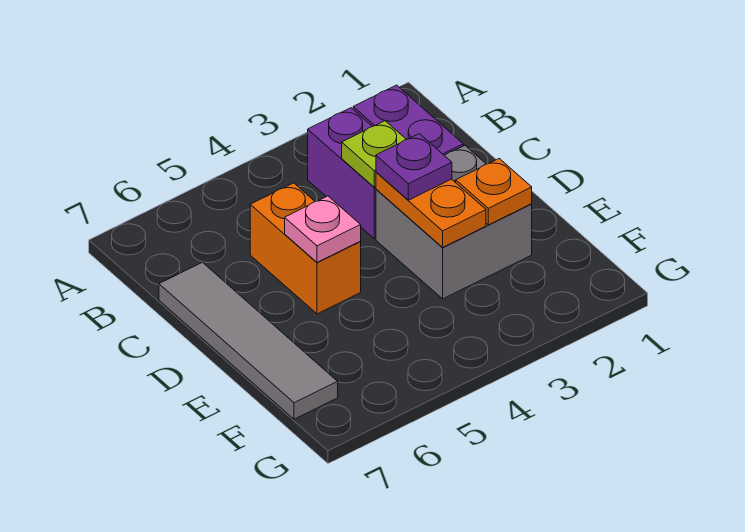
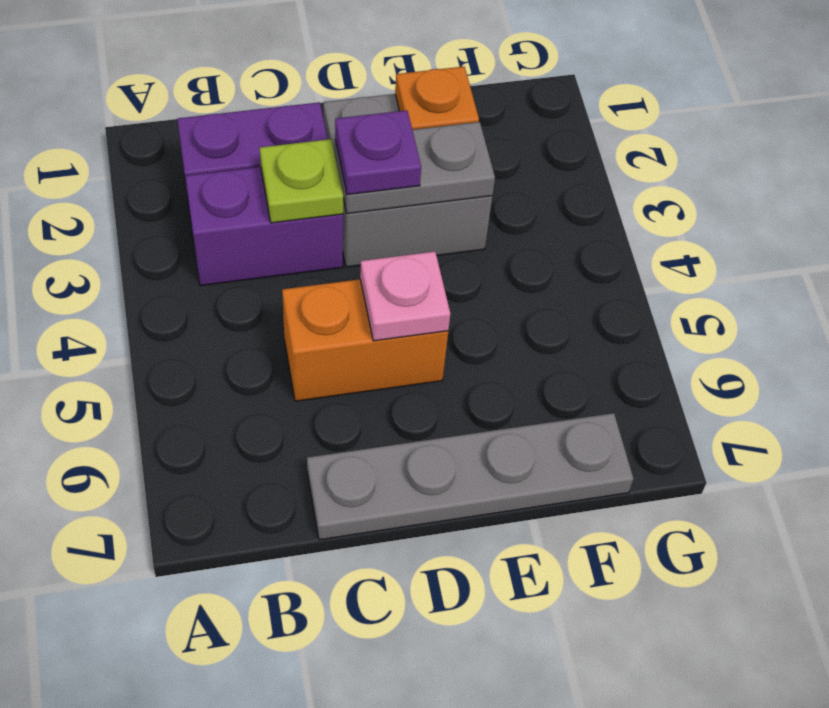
grey tile C7:F7 level 1 -> grey plate C7:F7 level 1
orange plate D3:E3 level 2 -> grey plate D3:E3 level 2

